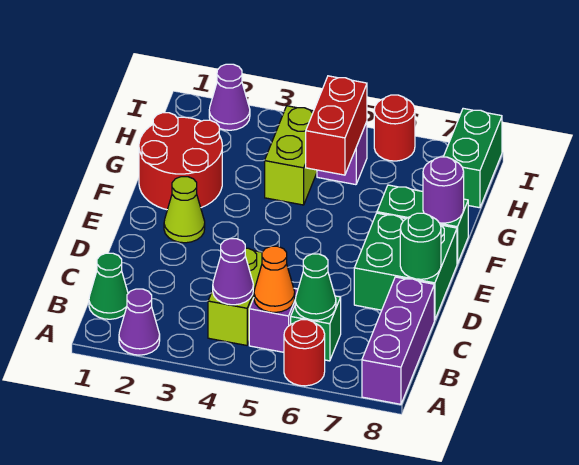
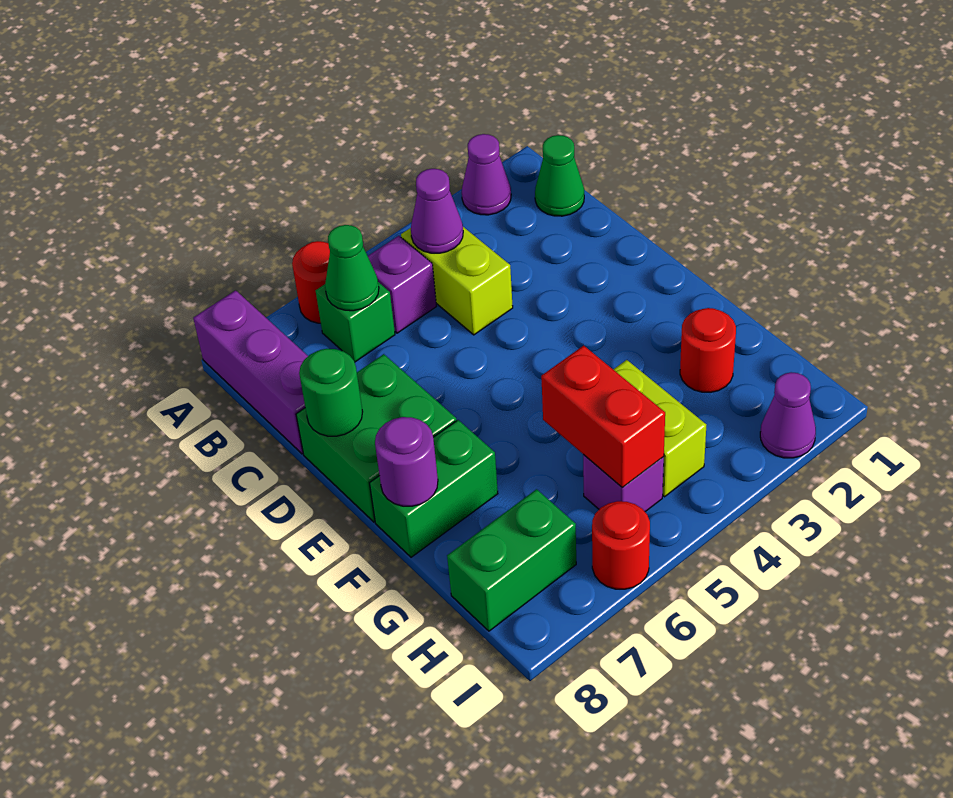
orange cone B5 level 2 -> none
lime cone E2 level 1 -> none
red round brick F1:G2 level 1 -> red round brick G2 level 1
green brick H8:I8 level 1 -> green brick H7:H8 level 1

